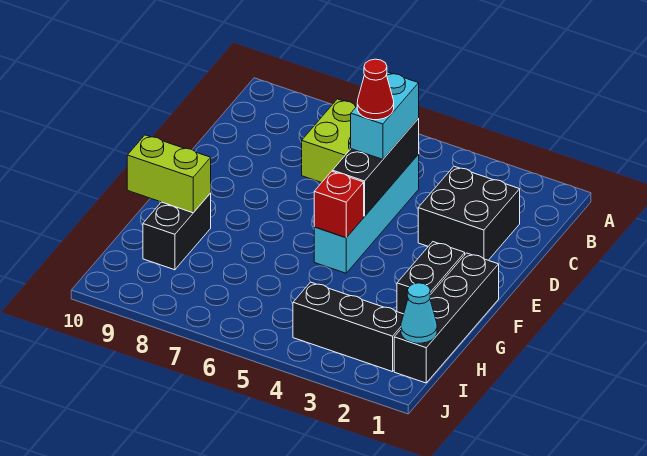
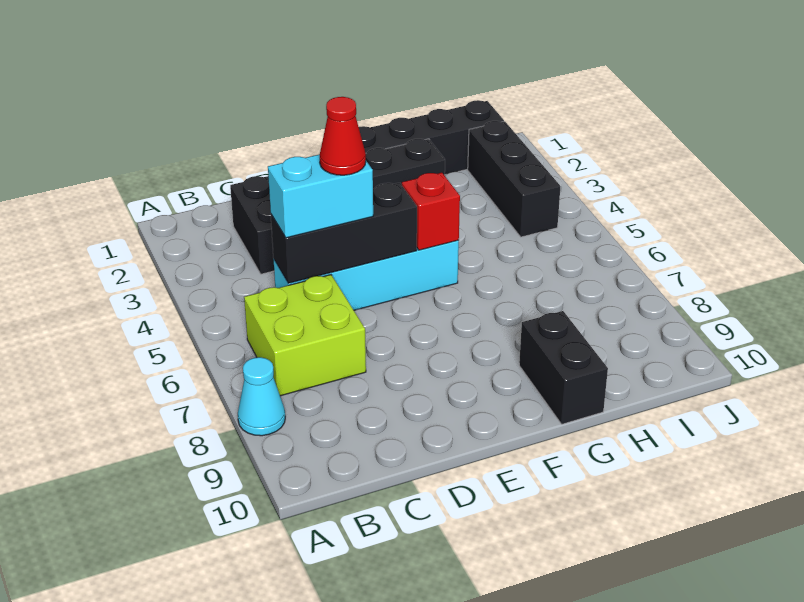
black brick G9:H9 level 1 -> black brick G9:G10 level 1
lime brick G9:G10 level 2 -> none
cyan cone I1 level 2 -> cyan cone A8 level 1

